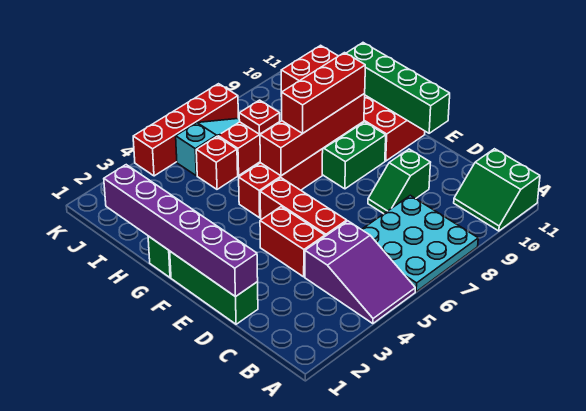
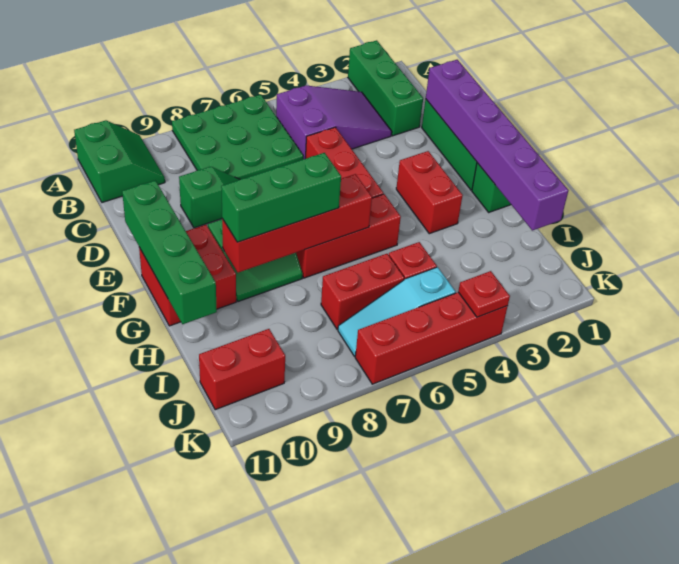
none -> green brick A2:C2 level 1
purple slope A4:C5 level 1 top C -> purple slope B3:C5 level 1 top 5
cyan plate A6:C8 level 1 -> green plate A6:C8 level 1
red brick D4:E4 level 1 -> red brick F3:G3 level 1
red brick G7:G9 level 3 -> green brick G7:G9 level 3
red plate I7 level 2 -> red plate K4 level 2

